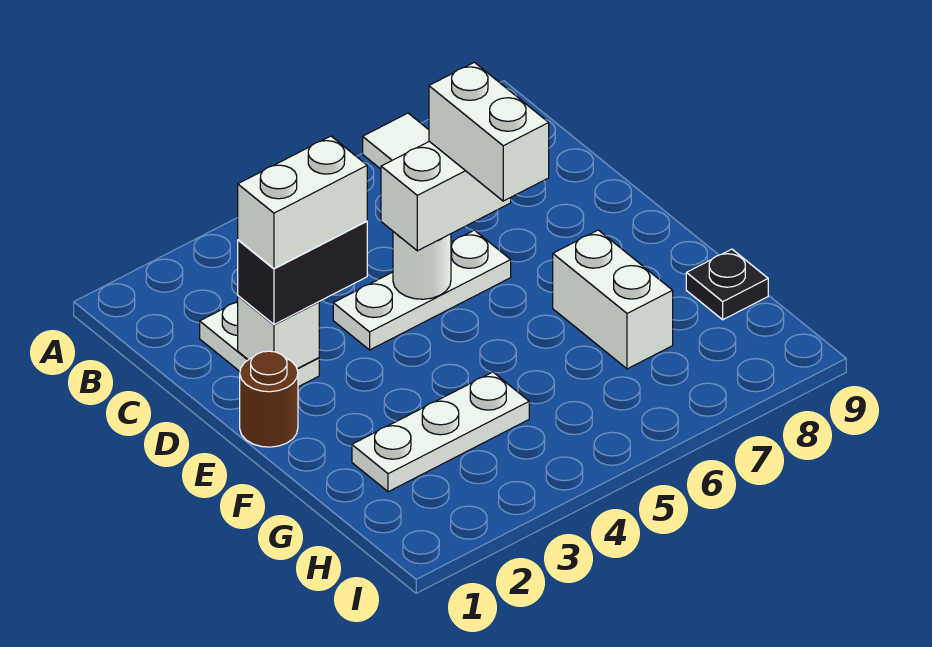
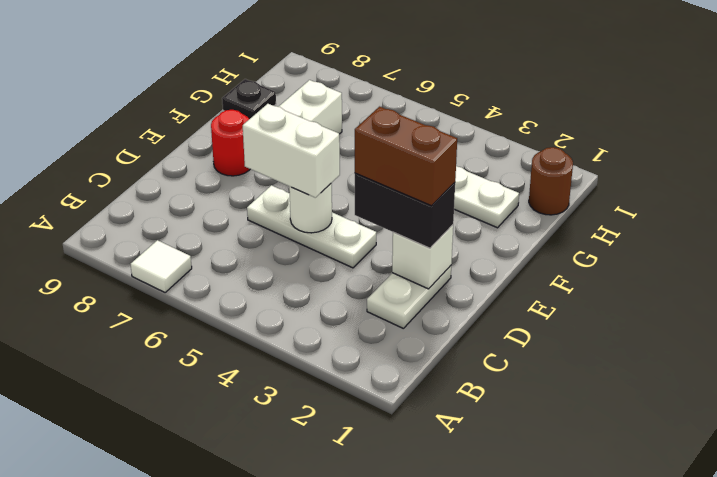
white brick D2:D3 level 4 -> brown brick D2:D3 level 4
white brick D6:E6 level 4 -> none
brown round brick E1 level 1 -> brown round brick H1 level 1
none -> red round brick E8 level 1

